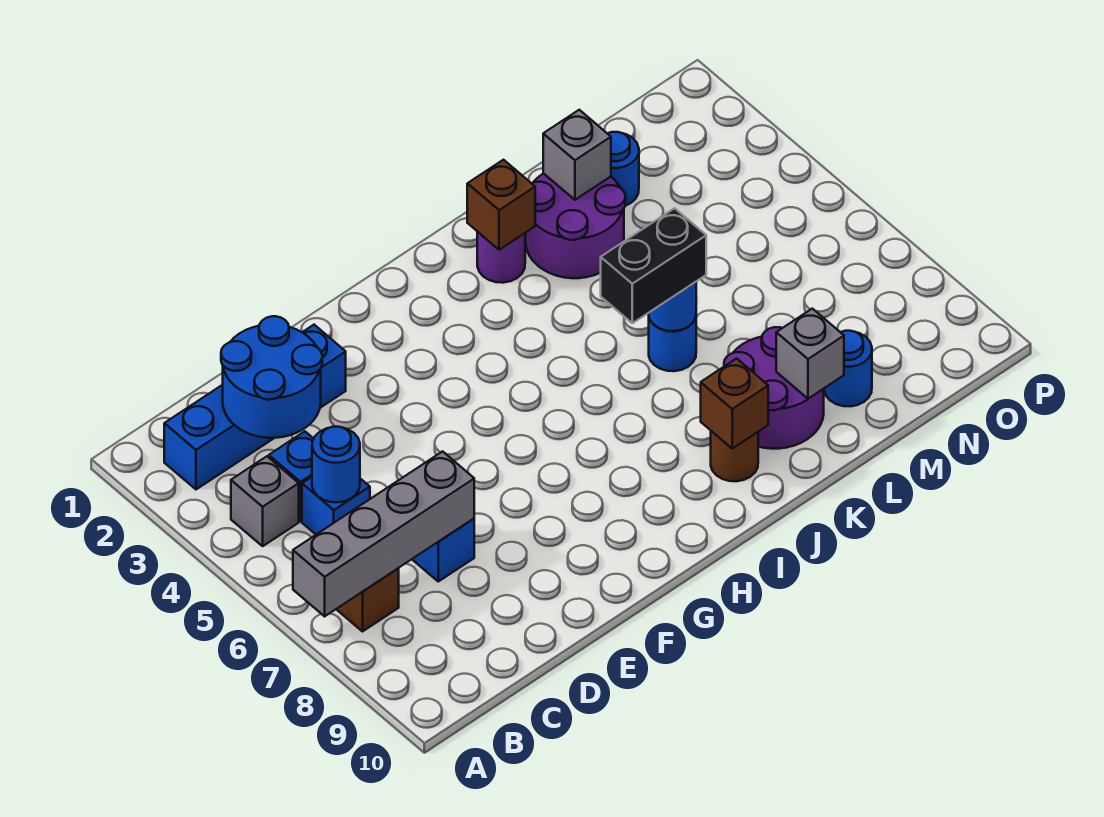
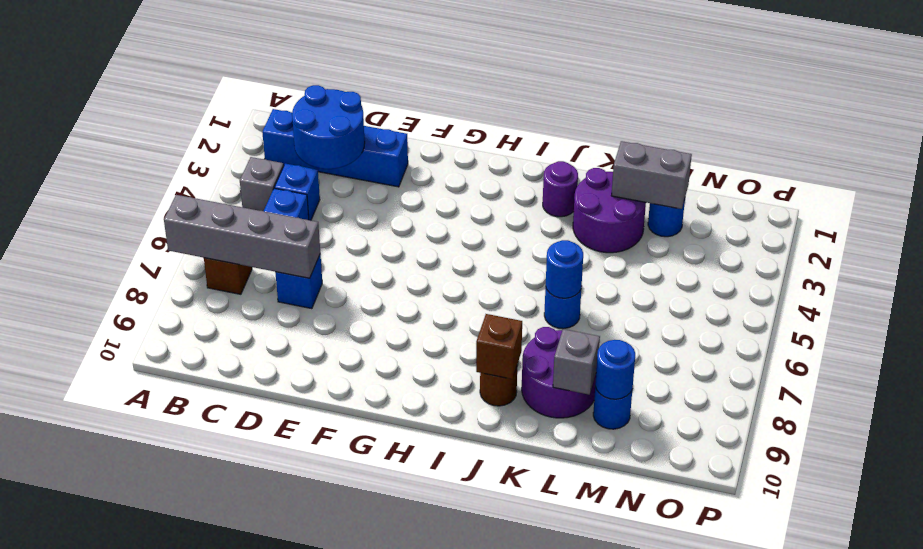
blue round brick C5 level 2 -> blue round brick M9 level 2
brown brick J2 level 2 -> none
black brick J6:K6 level 3 -> none
grey brick L2 level 2 -> grey brick L2:M2 level 2

